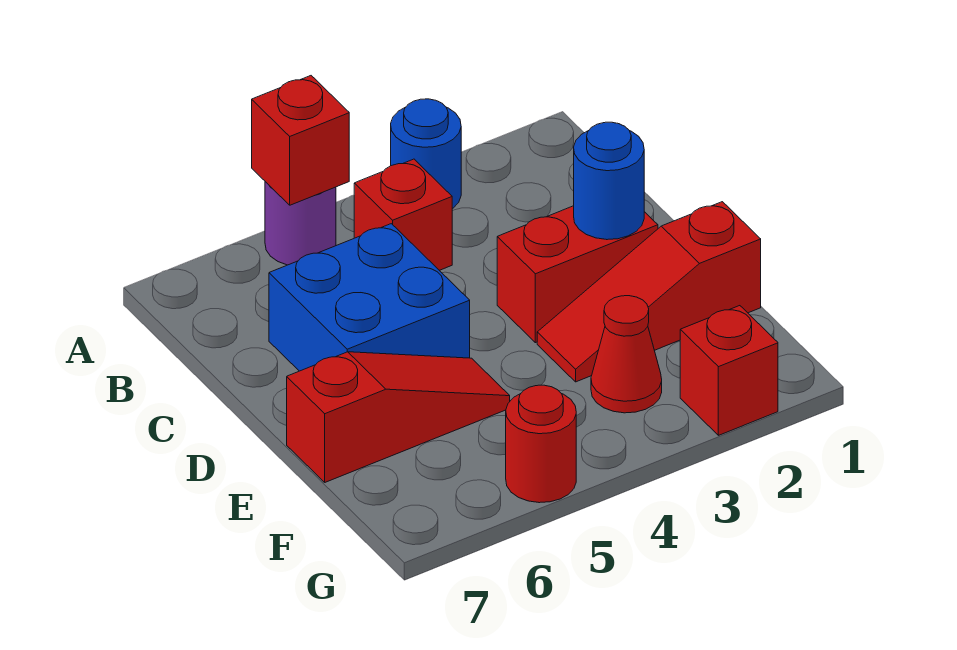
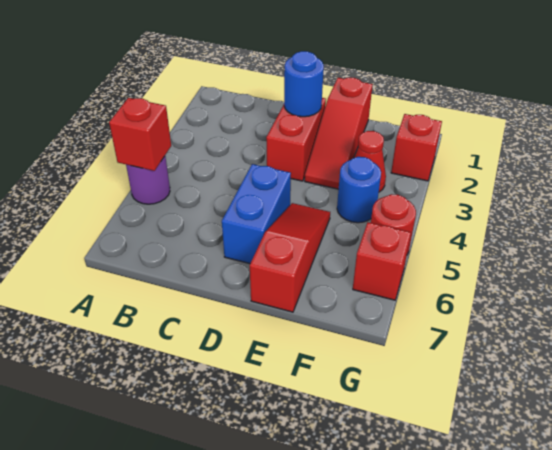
blue round brick A3 level 1 -> blue round brick F4 level 1
red brick B4 level 1 -> red brick G6 level 1
blue brick C5:D6 level 1 -> blue brick D5:D6 level 1

